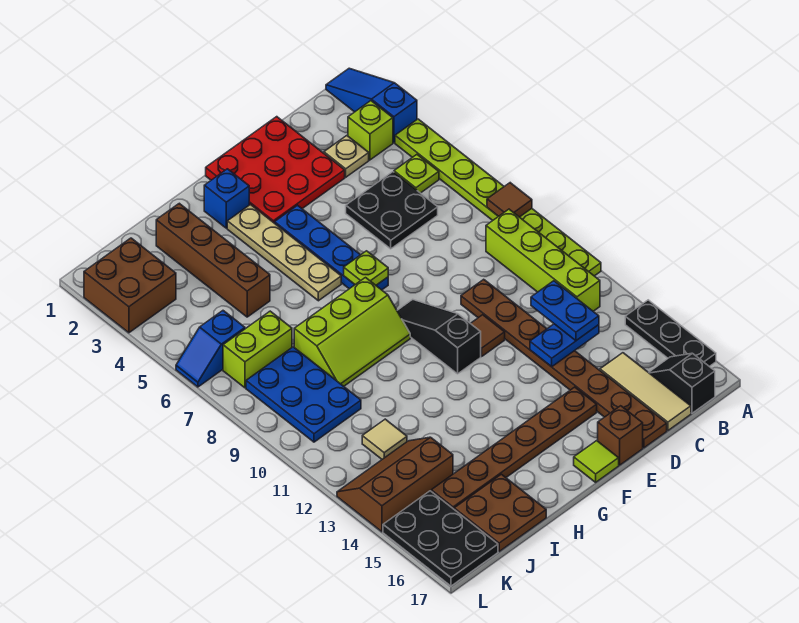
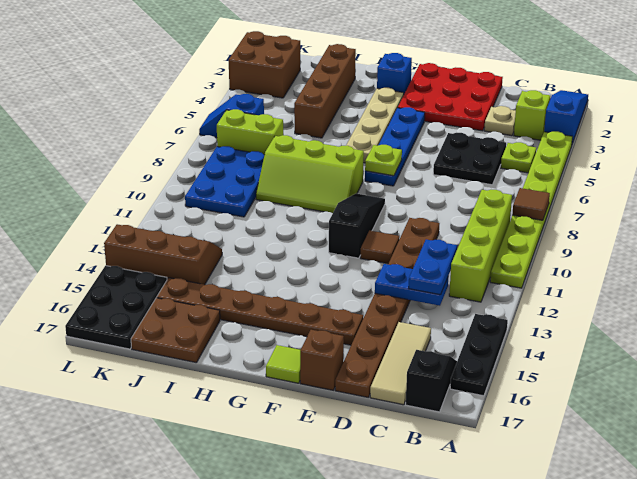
tan tile J12 level 1 -> none

